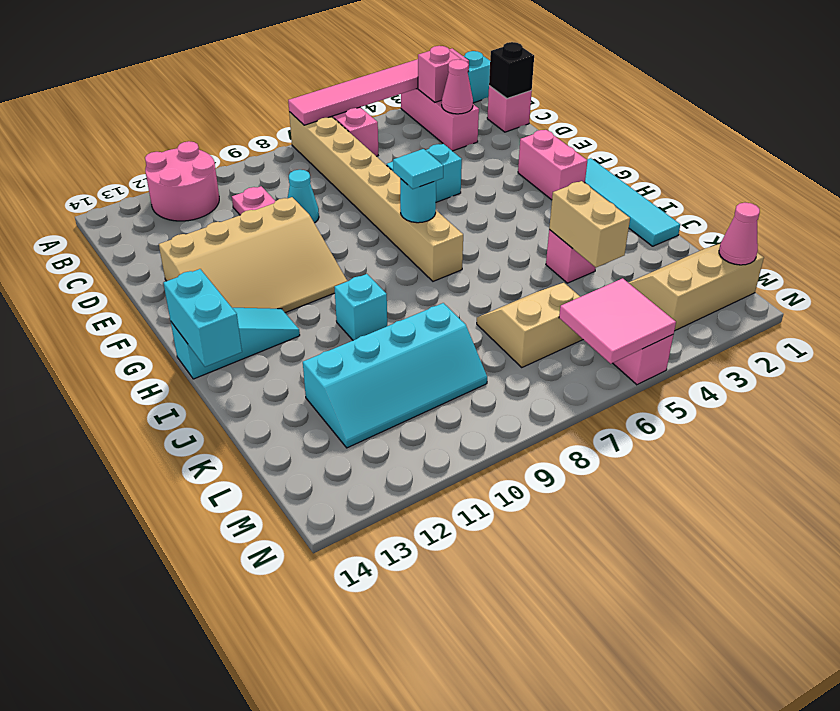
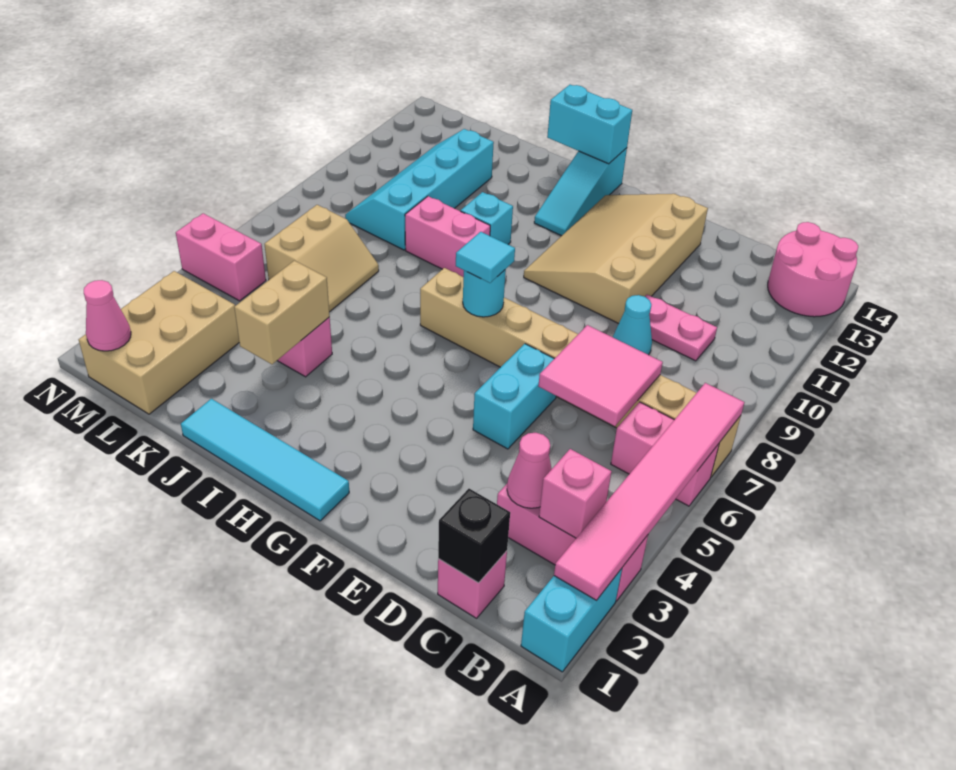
pink round brick A11:B12 level 1 -> pink round brick A13:B14 level 1
pink brick F2:G2 level 1 -> pink brick I9:J9 level 1
tan brick J4:K4 level 2 -> tan brick J3:J4 level 2
tan slope L1:M3 level 1 top M -> tan brick L1:M3 level 1
pink tile M5:N6 level 2 -> pink tile C6:D7 level 2

